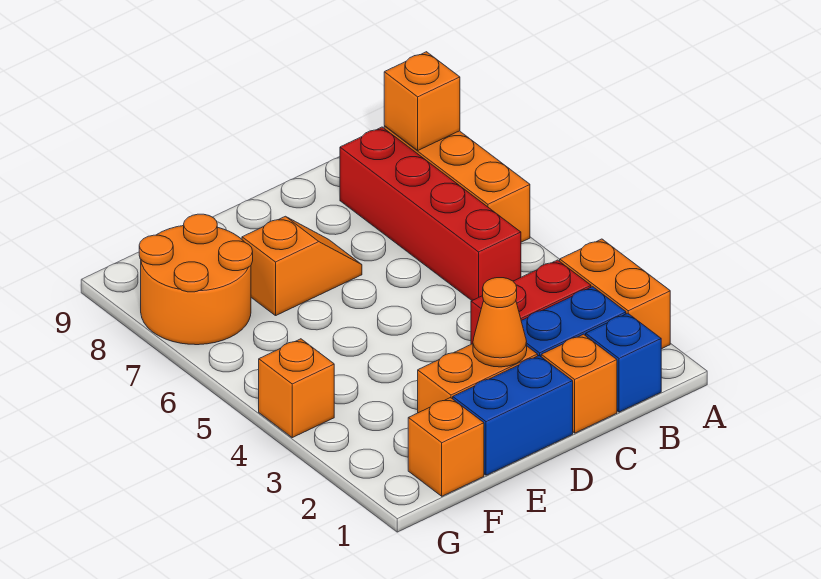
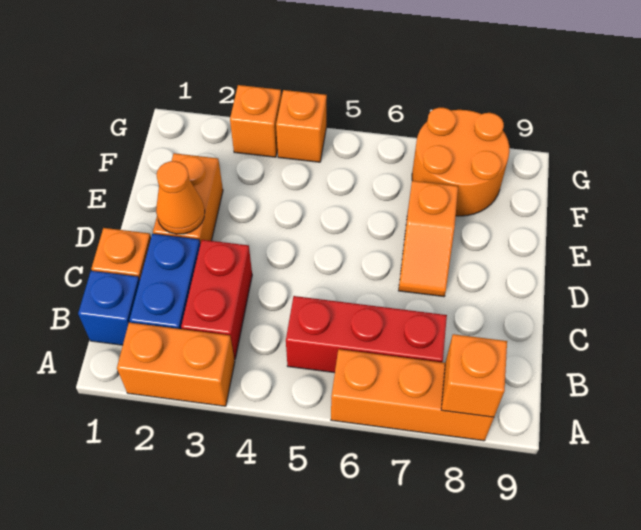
red brick B5:B8 level 1 -> red brick B5:B7 level 1
blue brick D1:E1 level 1 -> none
orange brick F1 level 1 -> orange brick G3 level 1

